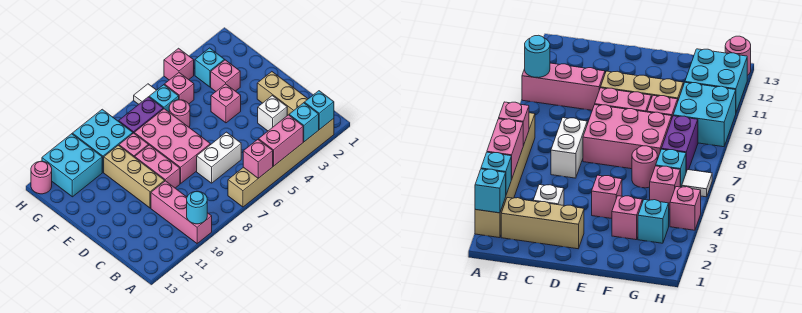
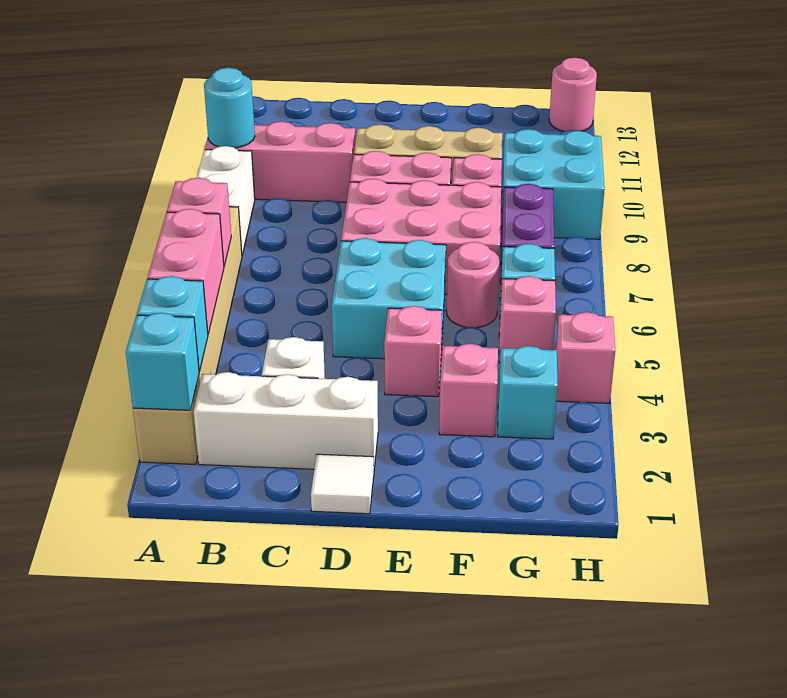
tan brick B2:D2 level 1 -> white brick B2:D2 level 1
white brick C6:C7 level 1 -> white brick A8:A9 level 1
cyan brick G11:H12 level 1 -> cyan brick D5:E6 level 1
white tile H6 level 1 -> white tile D1 level 1

